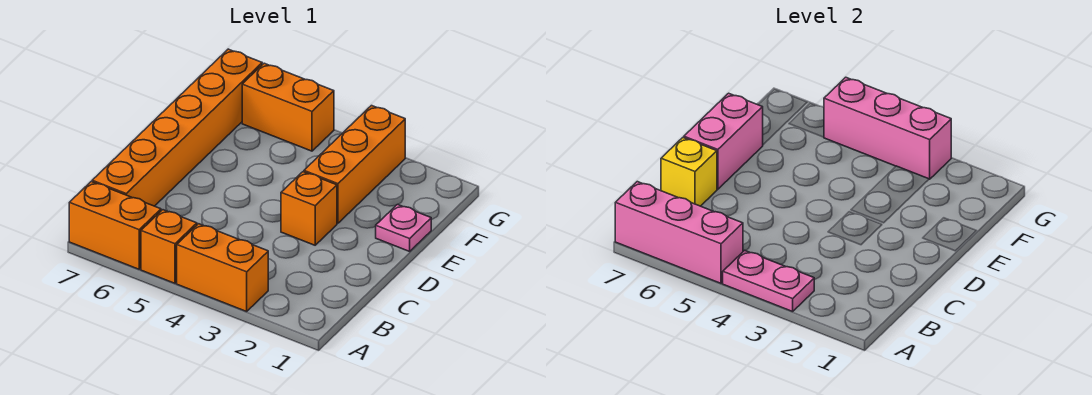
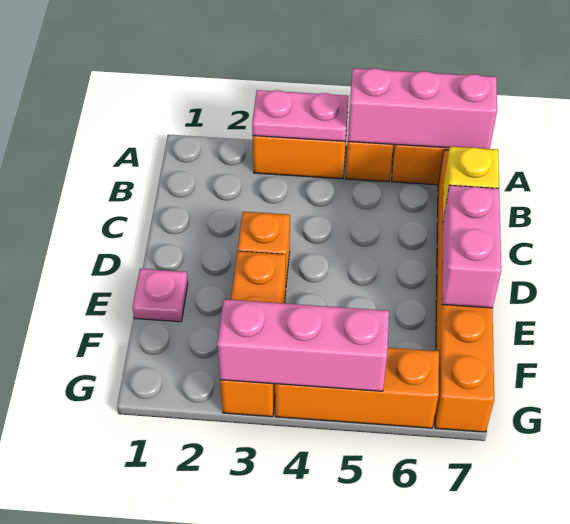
orange brick G5:G6 level 1 -> orange brick G4:G6 level 1

